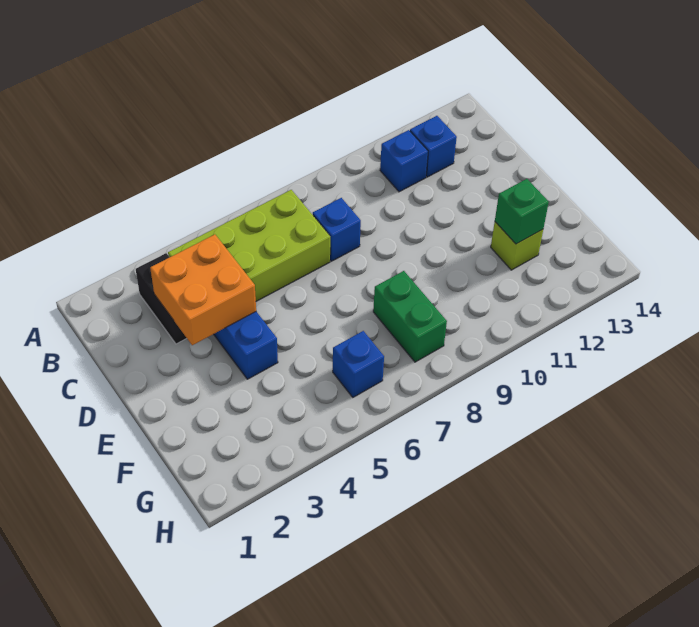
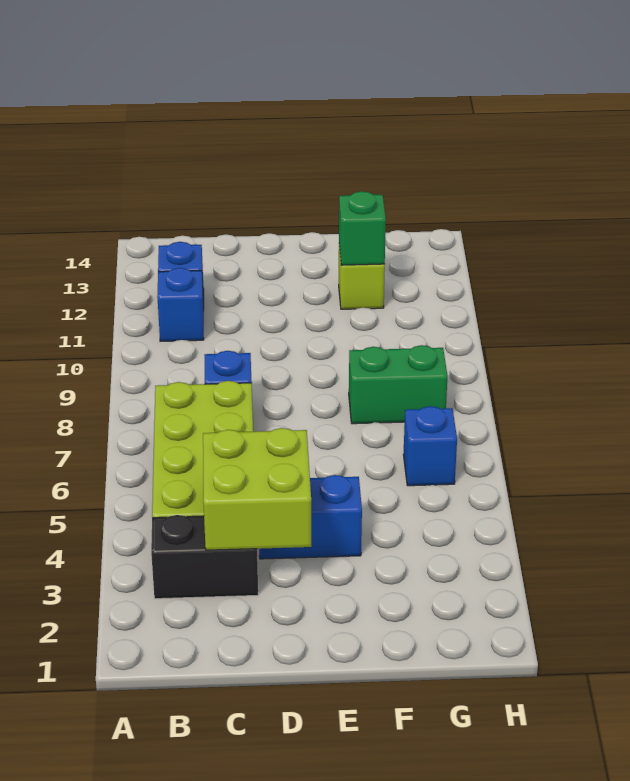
orange brick C3:D4 level 2 -> lime brick C3:D4 level 2

